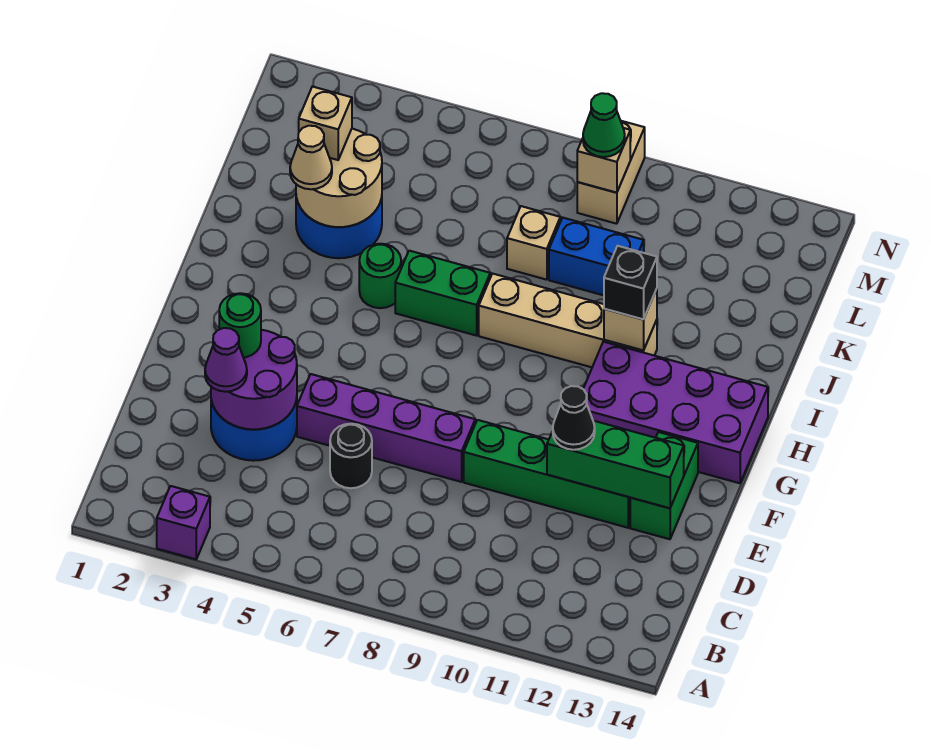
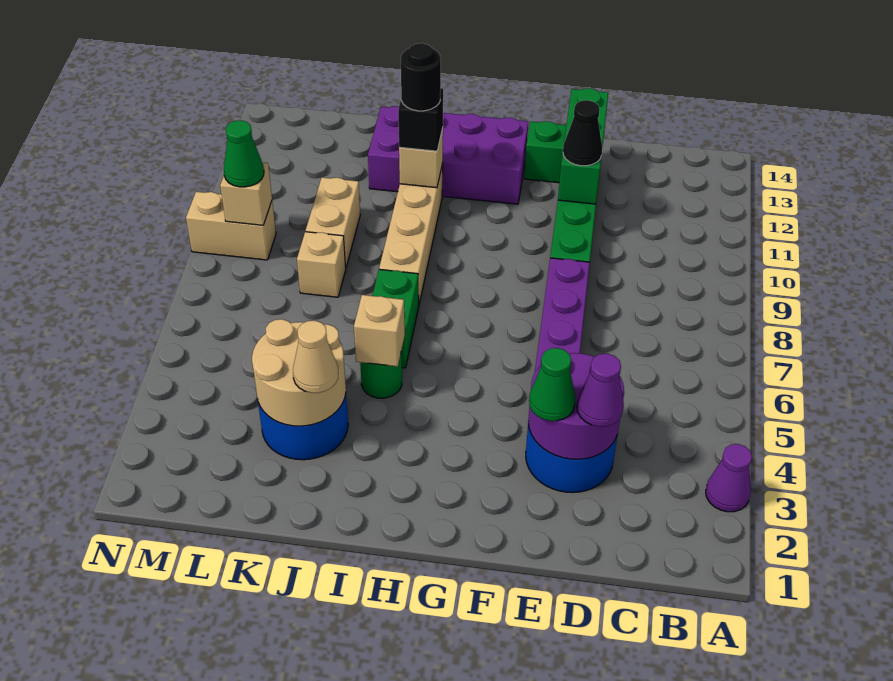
purple brick A3 level 1 -> purple cone A3 level 1
black round brick D6 level 1 -> black round brick I11 level 4
green round brick E3 level 3 -> green cone E3 level 3
purple brick G11:H14 level 1 -> purple brick G12:J13 level 1
tan brick K3 level 3 -> tan brick I5 level 2
blue brick K9:K10 level 1 -> tan brick K9:K10 level 1

